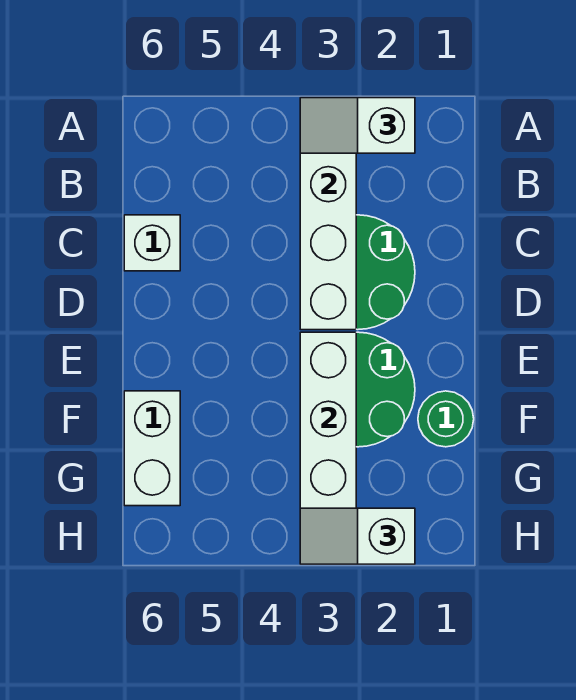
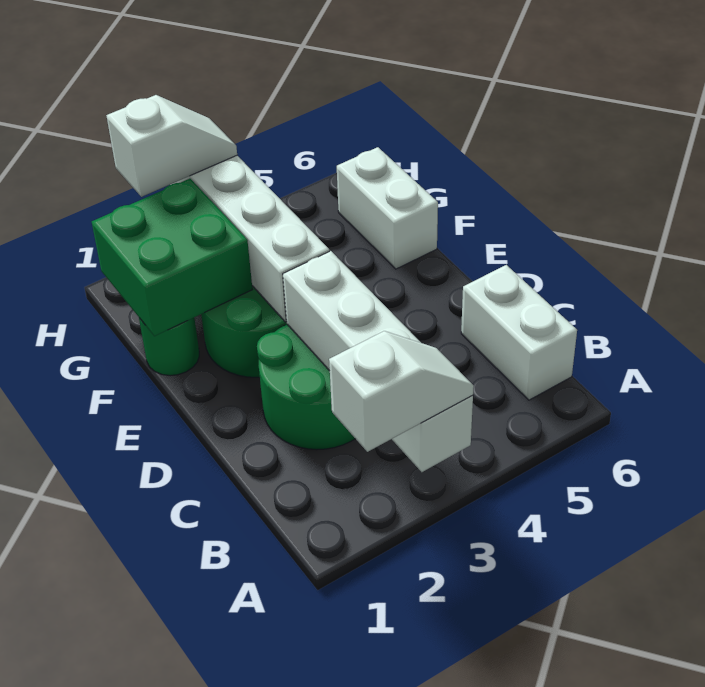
white brick C6 level 1 -> white brick B6:C6 level 1
none -> green brick F1:G2 level 2

